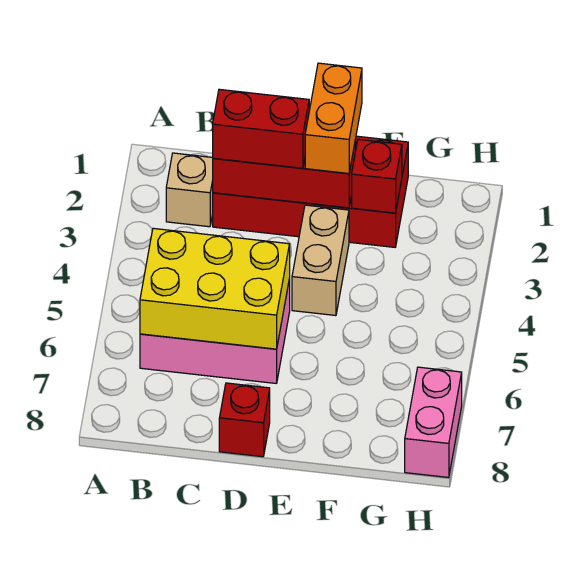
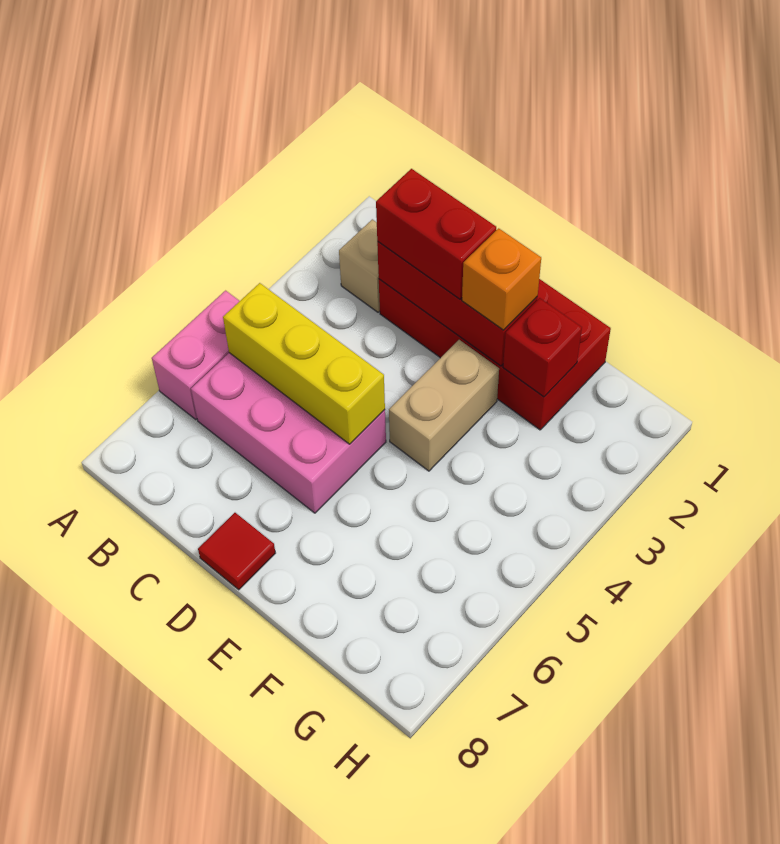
yellow brick B5:D6 level 2 -> yellow brick B5:D5 level 2
red brick D8 level 1 -> red tile D8 level 1
orange brick E1:E2 level 3 -> orange brick E2 level 3
pink brick H7:H8 level 1 -> pink brick A5:A6 level 1

